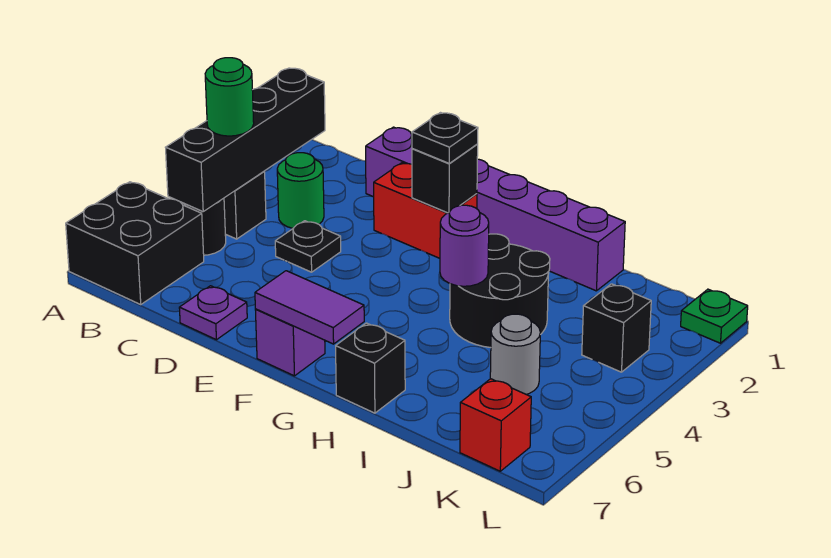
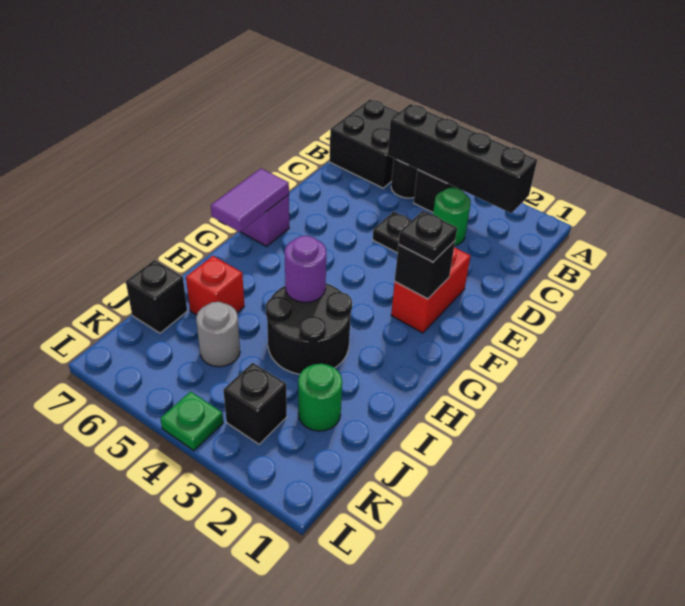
green round brick B4 level 3 -> green round brick J2 level 1
purple brick D1:I1 level 1 -> none
purple plate D7 level 1 -> none
black brick H7 level 1 -> black brick J7 level 1
red brick K7 level 1 -> red brick I6 level 1
green plate L1 level 1 -> green plate L4 level 1

